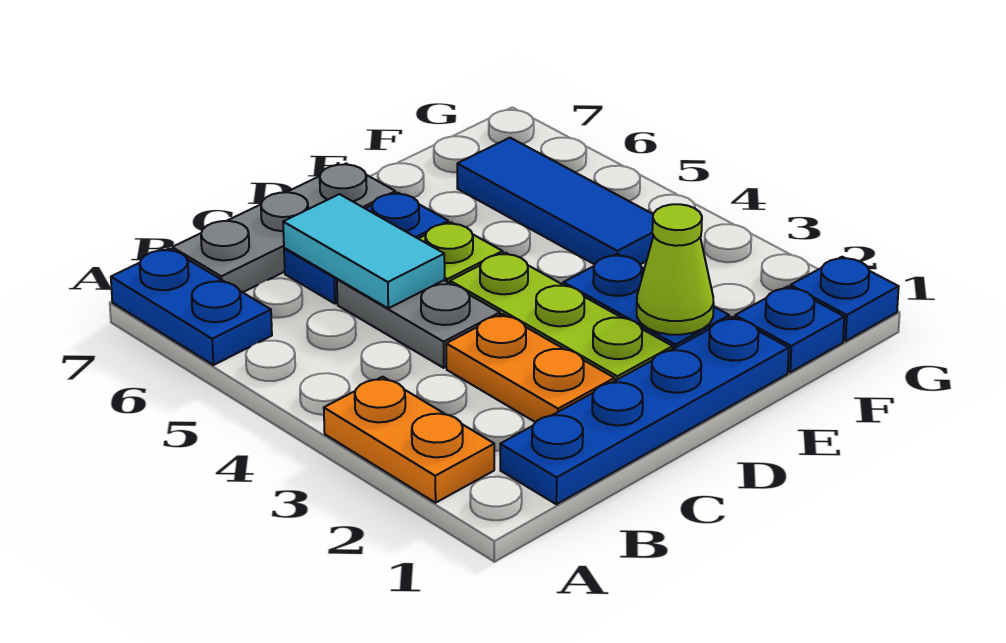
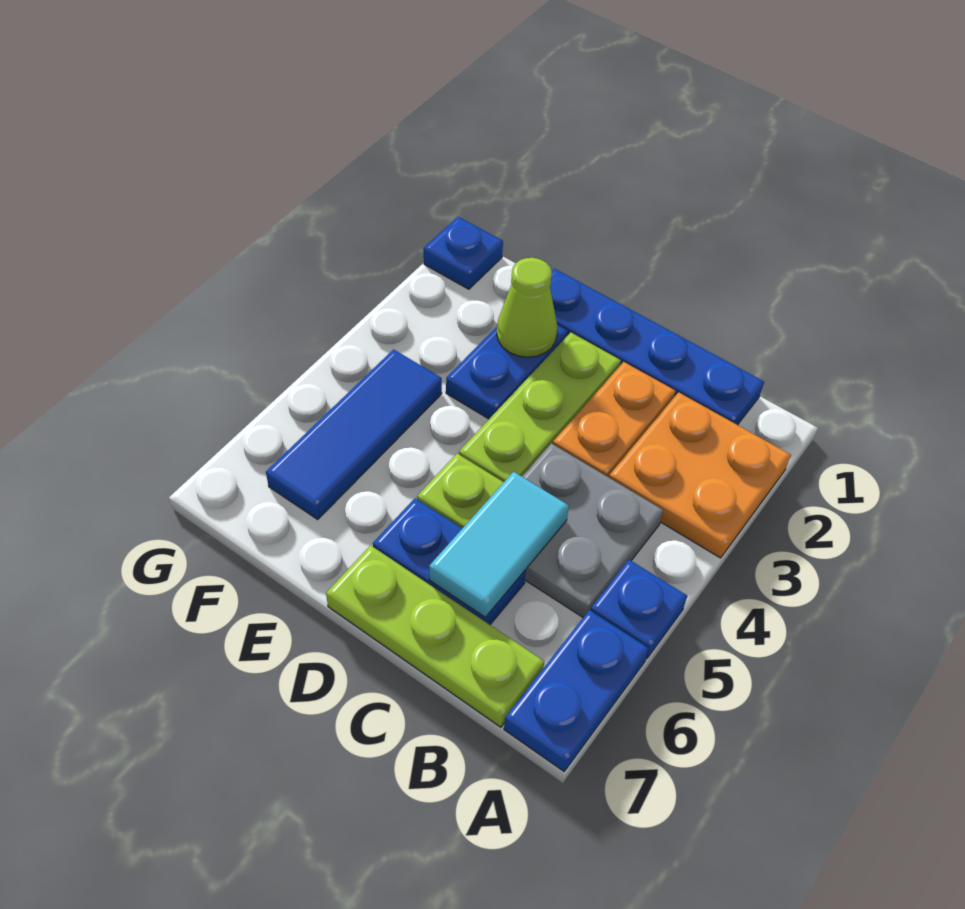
orange plate A2:A3 level 1 -> orange plate A2:B3 level 1
grey plate B7:D7 level 1 -> lime plate B7:D7 level 1
grey plate C4:C5 level 1 -> grey plate B4:C5 level 1
blue plate F1 level 1 -> blue plate A5 level 1

